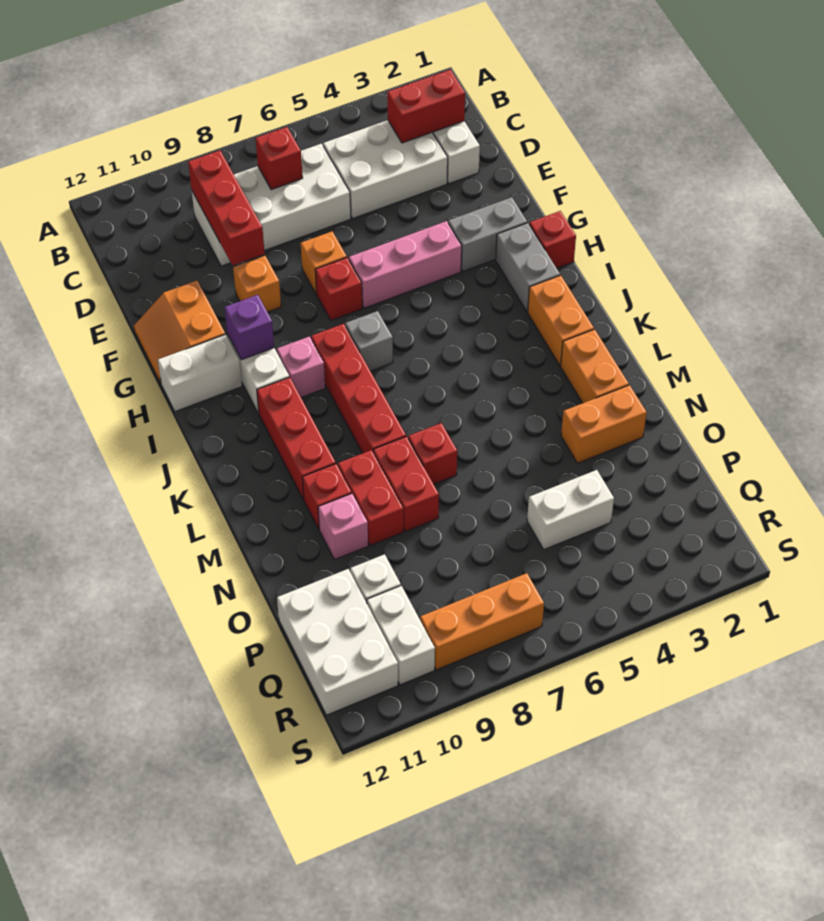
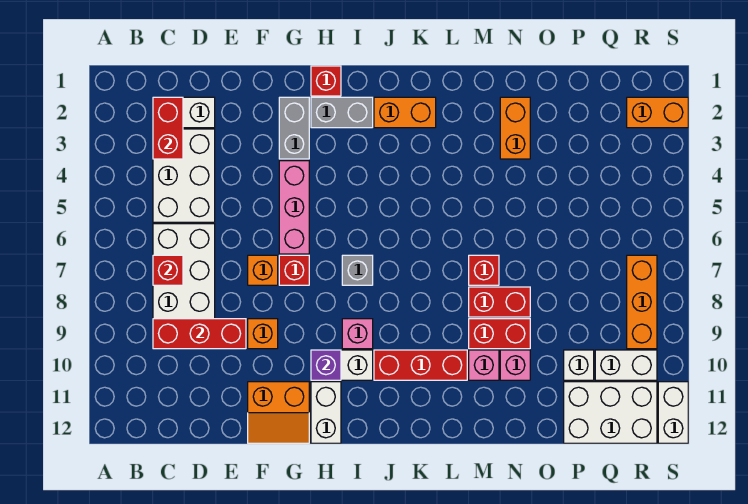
red brick I8:L8 level 1 -> none
orange brick L2:M2 level 1 -> orange brick R2:S2 level 1
red brick M10 level 1 -> pink brick M10 level 1
white brick P4:P5 level 1 -> white brick S11:S12 level 1

